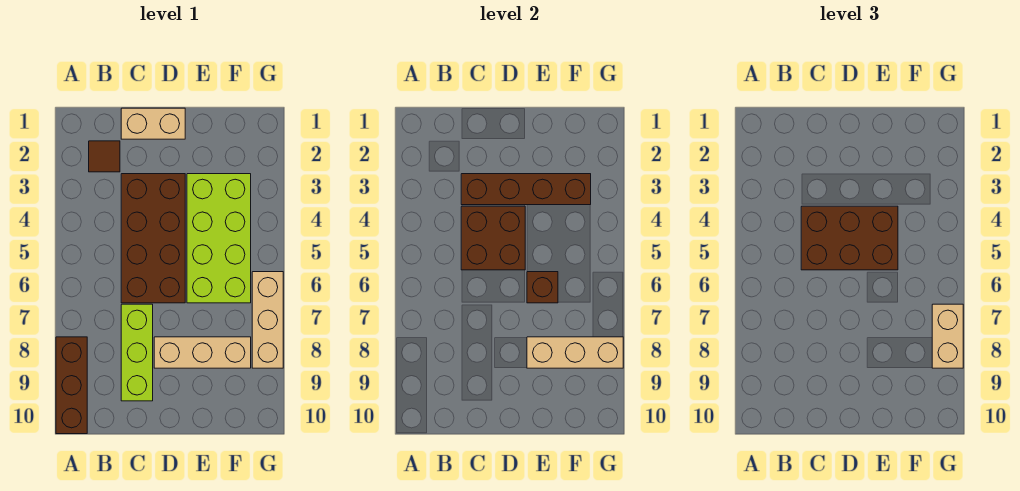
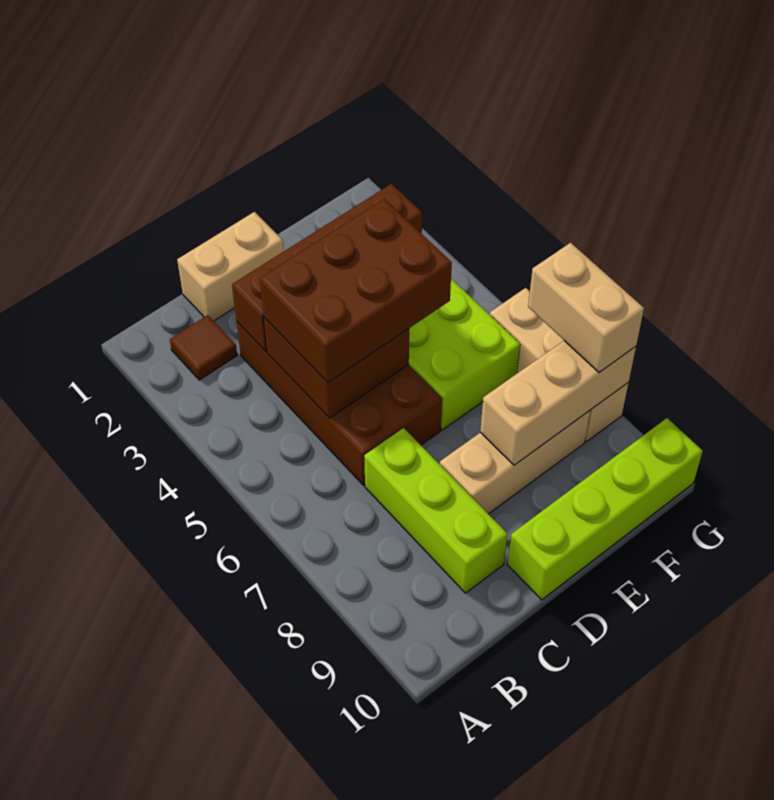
brown brick A8:A10 level 1 -> none
none -> lime brick D10:G10 level 1
brown brick E6 level 2 -> none

